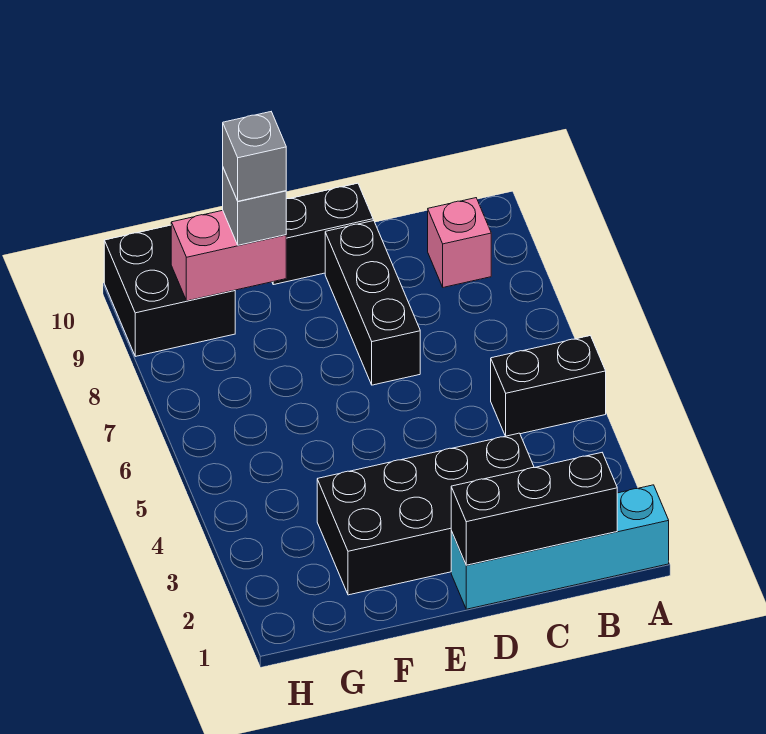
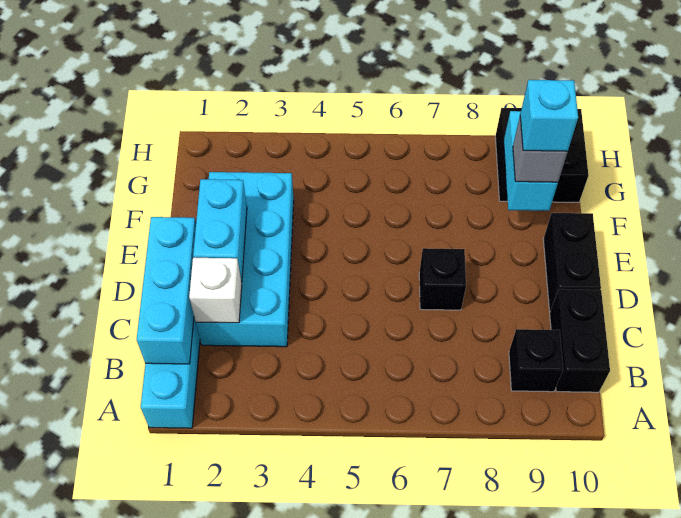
black brick A5:B5 level 1 -> black brick B10:C10 level 1
black brick B1:D1 level 2 -> cyan brick B1:D1 level 2
pink brick B9 level 1 -> black brick B9 level 1
black brick C2:F3 level 1 -> cyan brick C2:F3 level 1
none -> white brick C2 level 2
none -> cyan brick D2:E2 level 2
black brick D7:D9 level 1 -> black brick D7 level 1
pink brick F9:G9 level 2 -> cyan brick F9:G9 level 2
grey brick F9 level 4 -> cyan brick F9 level 4

